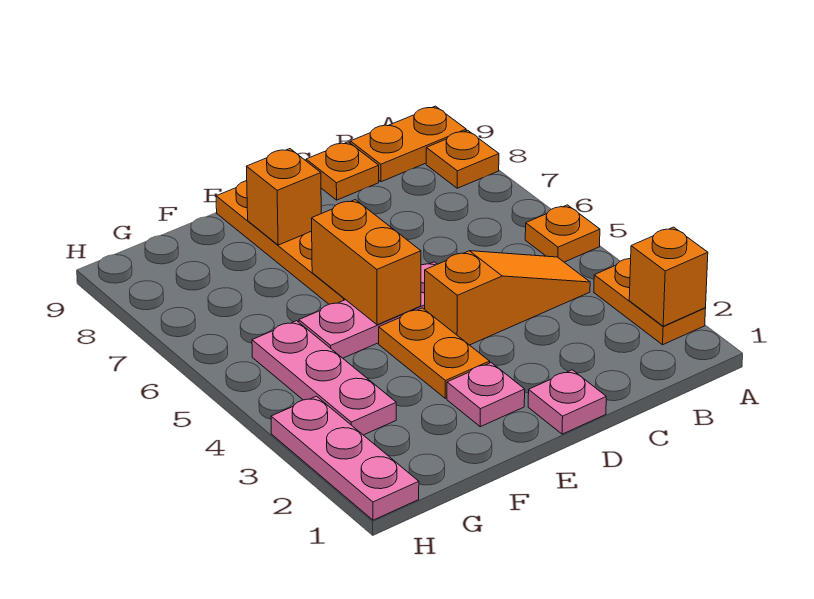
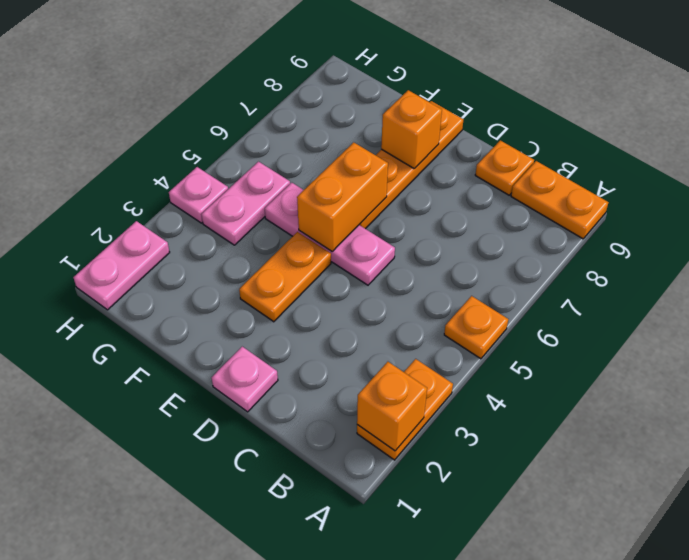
orange plate A8 level 1 -> none
orange slope B4:D4 level 1 top D -> none
pink plate E2 level 1 -> pink plate H4 level 1
pink plate G3:G5 level 1 -> pink plate G4:G5 level 1
pink plate H1:H3 level 1 -> pink plate H1:H2 level 1

